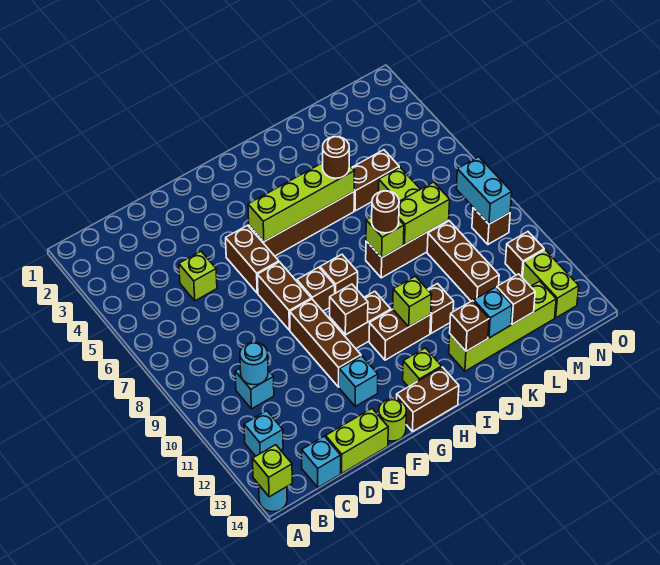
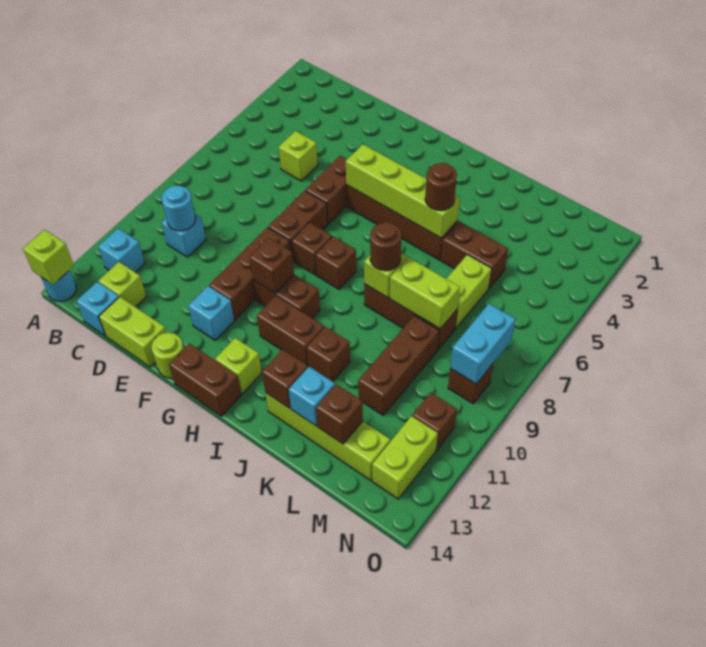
lime brick I11 level 2 -> lime brick C13 level 1

